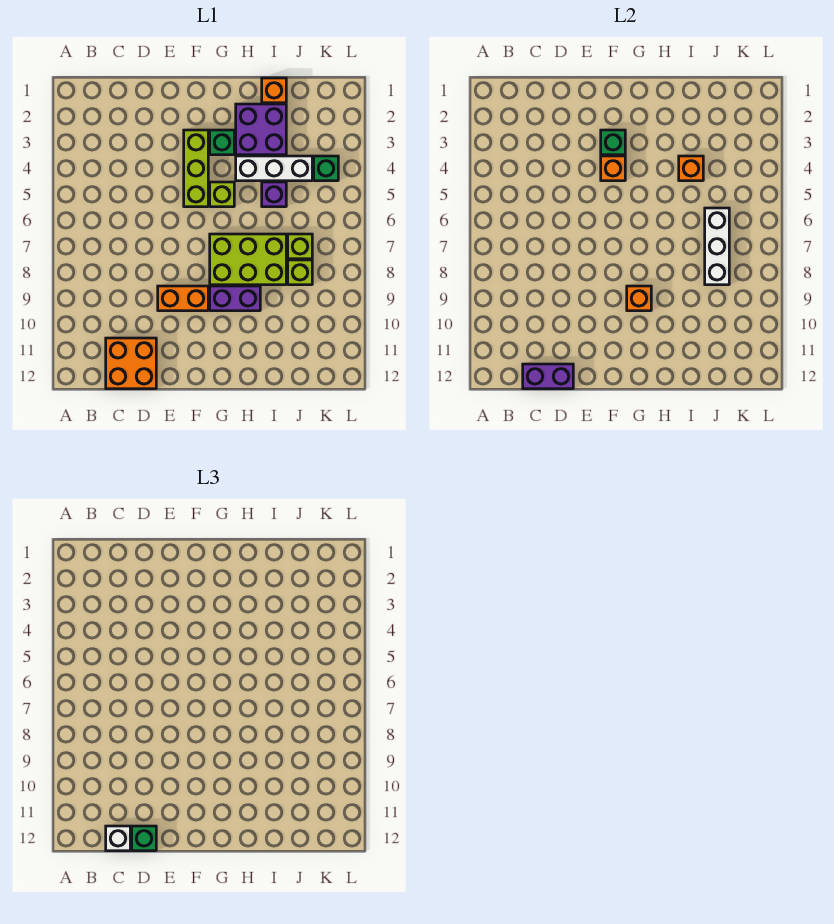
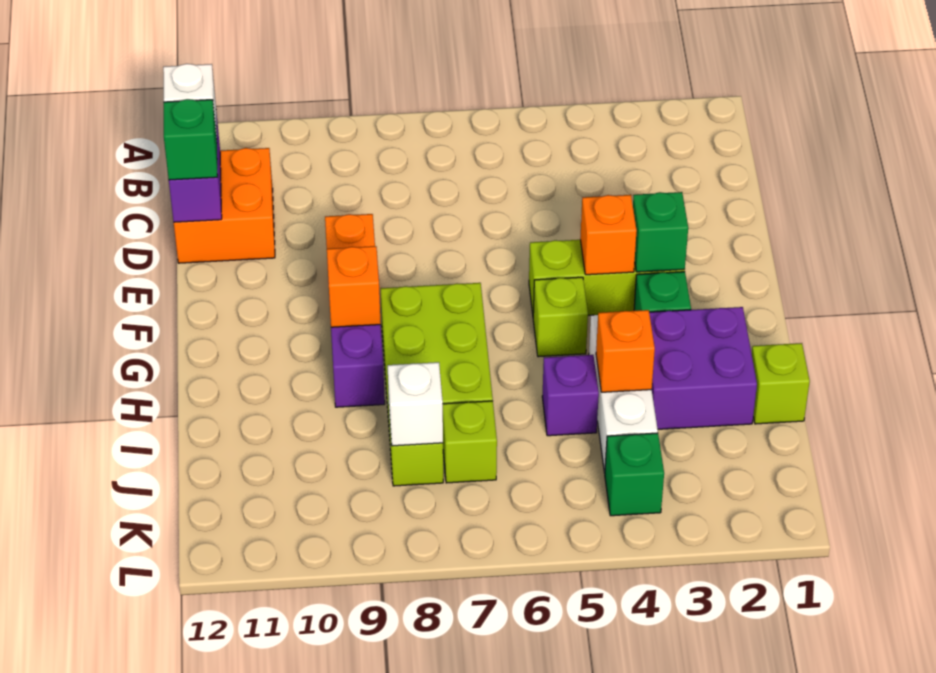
orange brick I1 level 1 -> lime brick I1 level 1
white brick J6:J8 level 2 -> white brick J8 level 2

